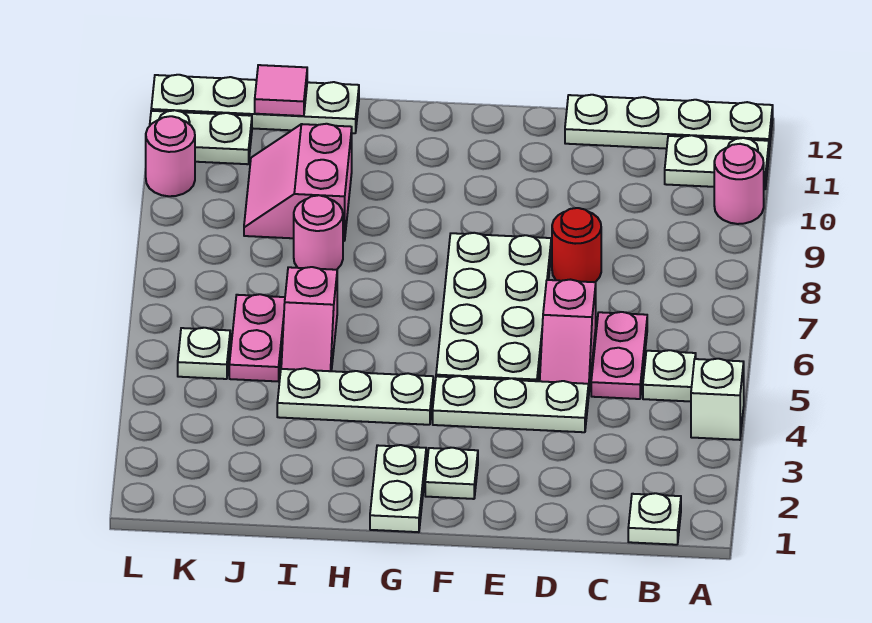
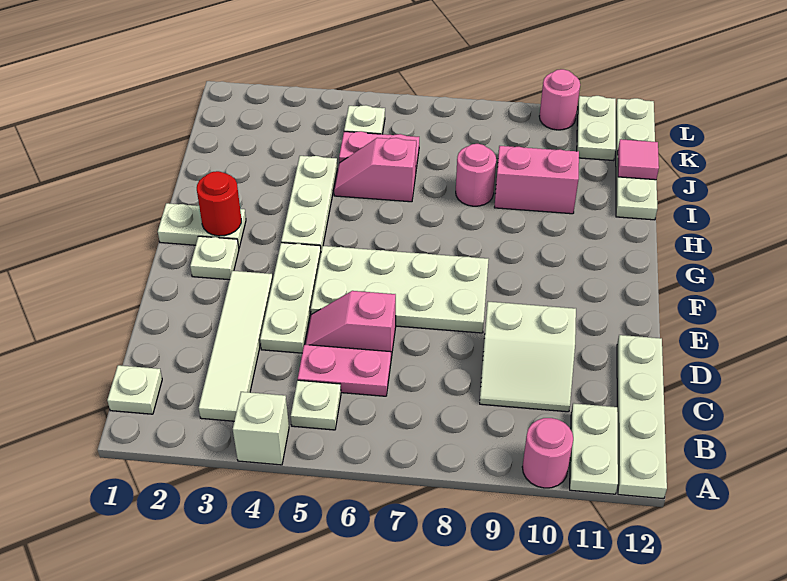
none -> white tile B3:E3 level 1
none -> white slope C9:D10 level 1 top D
red round brick D8 level 1 -> red round brick G2 level 2

